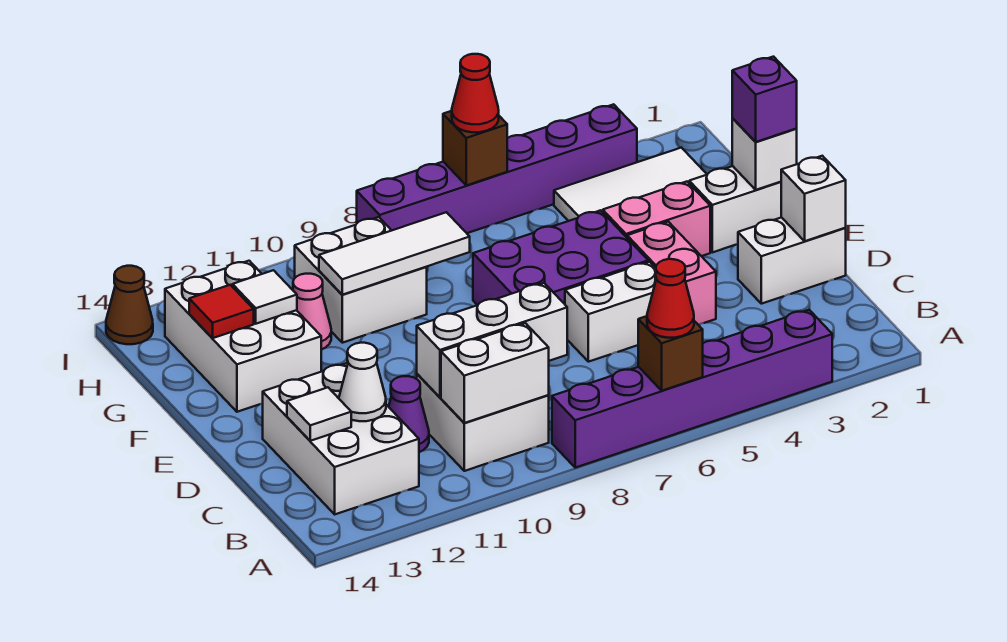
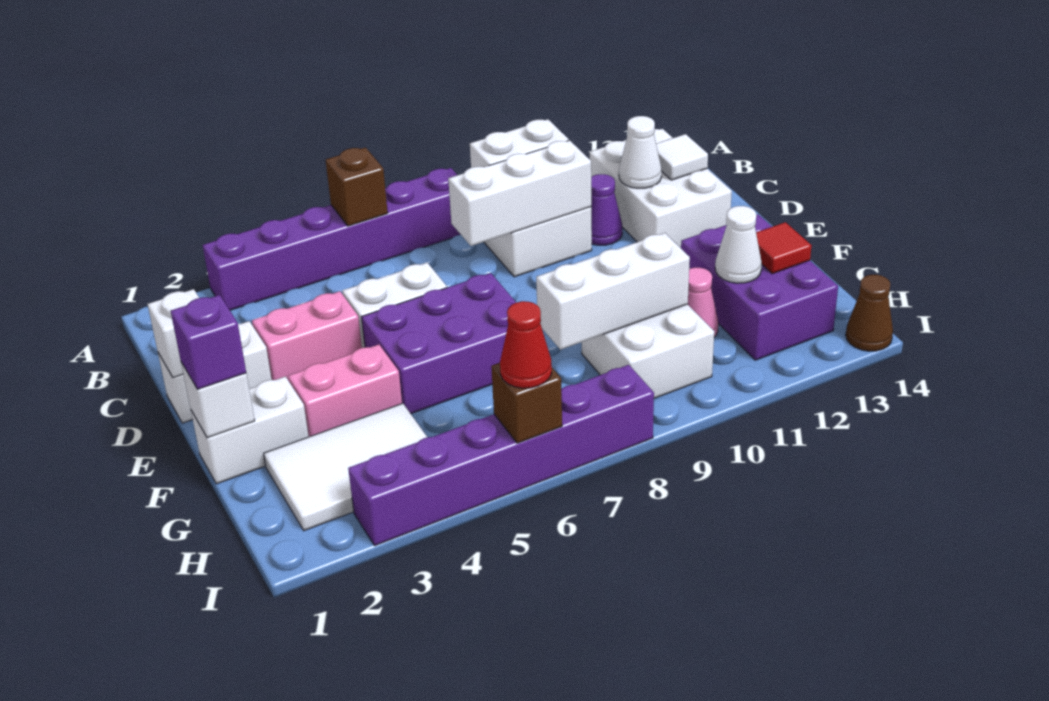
red cone A6 level 3 -> none
pink brick D4:E4 level 1 -> pink brick D3:D4 level 1
white brick F12:H13 level 1 -> purple brick F12:H13 level 1
white tile G8:G10 level 2 -> white brick G8:G10 level 2
white tile G12 level 2 -> white cone G12 level 2

